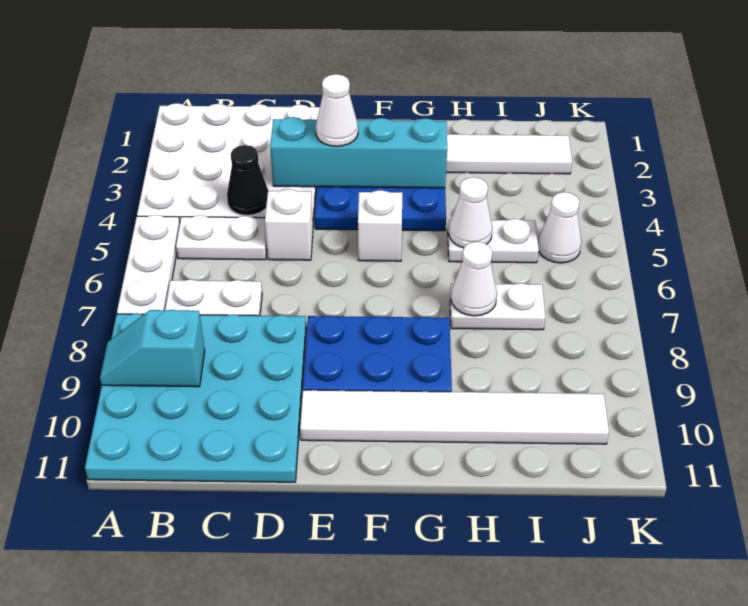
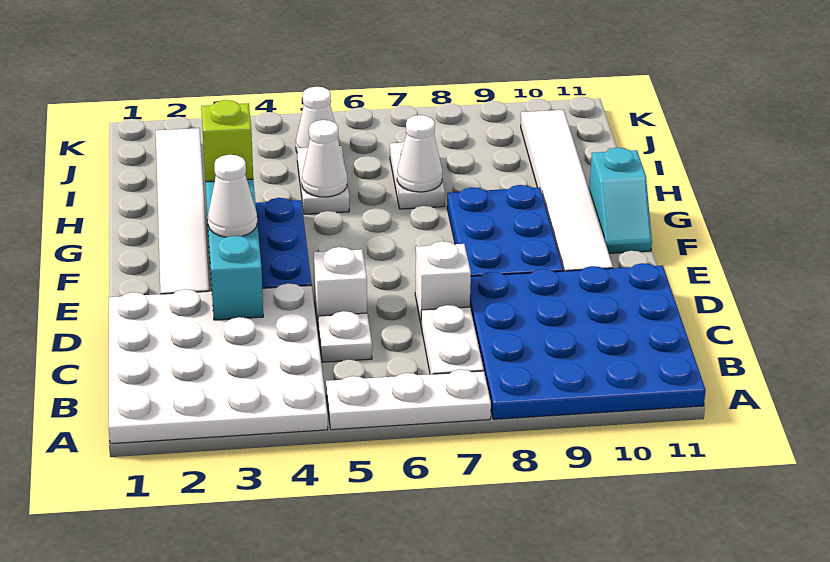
cyan plate A8:D11 level 1 -> blue plate A8:D11 level 1
cyan slope A9:B9 level 2 top B -> cyan slope F11:G11 level 1 top G
white plate B5:C5 level 1 -> white plate C5 level 1
black cone C4 level 2 -> none
white brick F5 level 1 -> white brick D7 level 1
none -> lime brick G3 level 3

